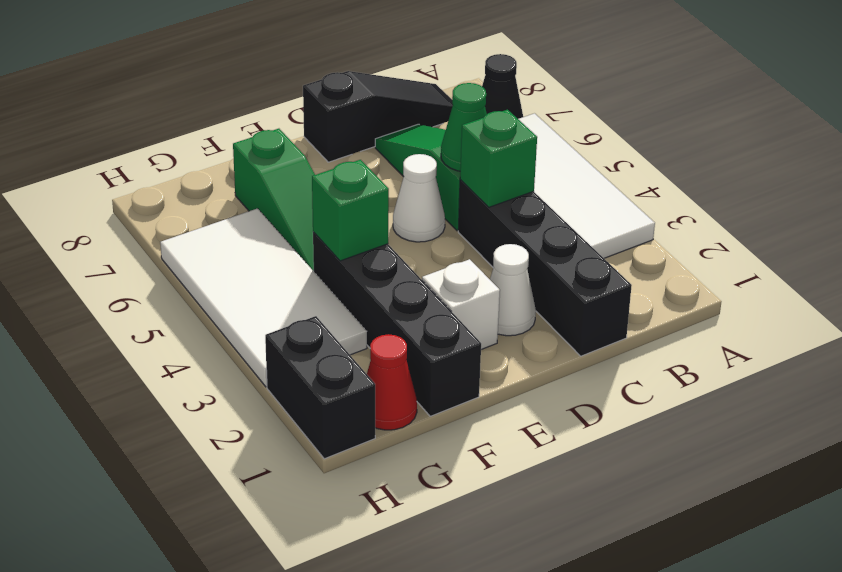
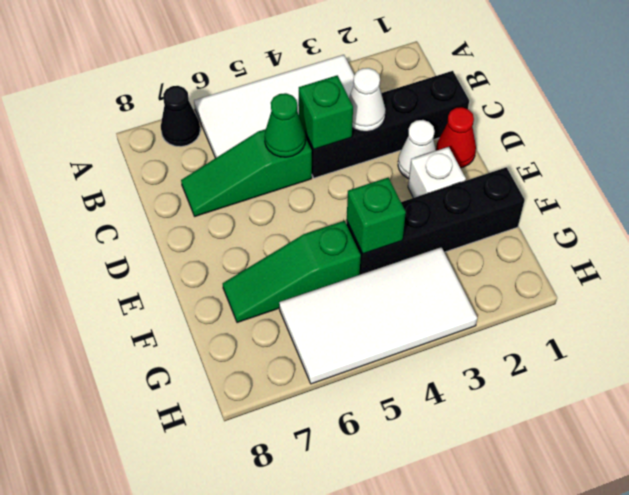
black slope B8:D8 level 1 top D -> none
white cone D5 level 1 -> white cone C3 level 2
green slope F5:F7 level 1 top 7 -> green slope F5:F7 level 1 top 5
red cone G1 level 1 -> red cone D1 level 1
black brick H1:H2 level 1 -> none

